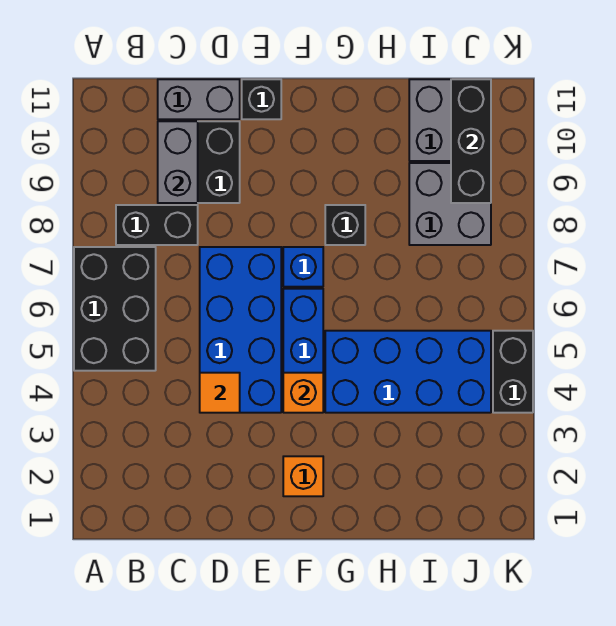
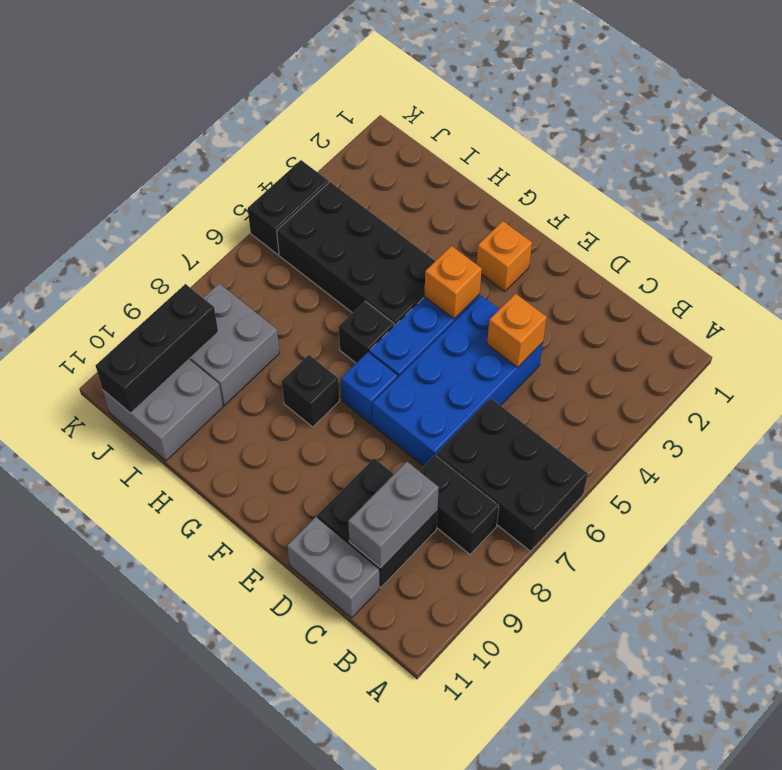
black brick A5:B7 level 1 -> black brick A6:C7 level 1
orange tile D4 level 2 -> orange brick D4 level 2
black brick E11 level 1 -> black brick G6 level 1
blue brick G4:J5 level 1 -> black brick G4:J5 level 1

